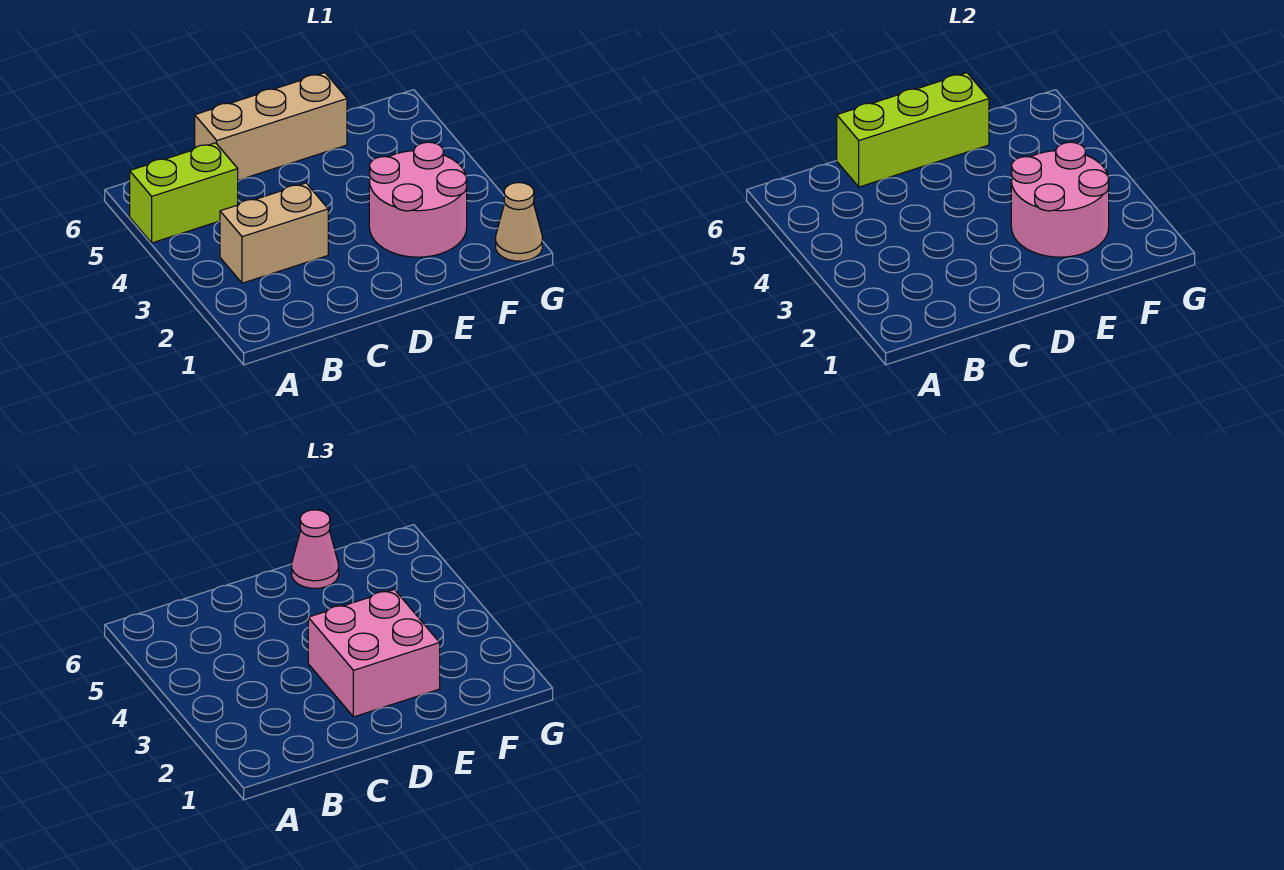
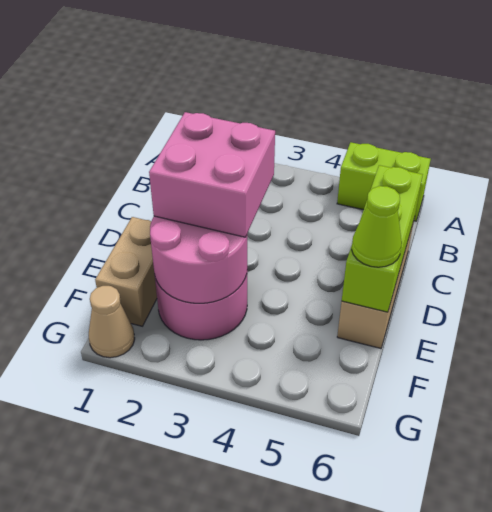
lime brick A5:B5 level 1 -> lime brick A5:A6 level 1
tan brick B3:C3 level 1 -> tan brick E1:F1 level 1
pink cone E6 level 3 -> lime cone E6 level 3

